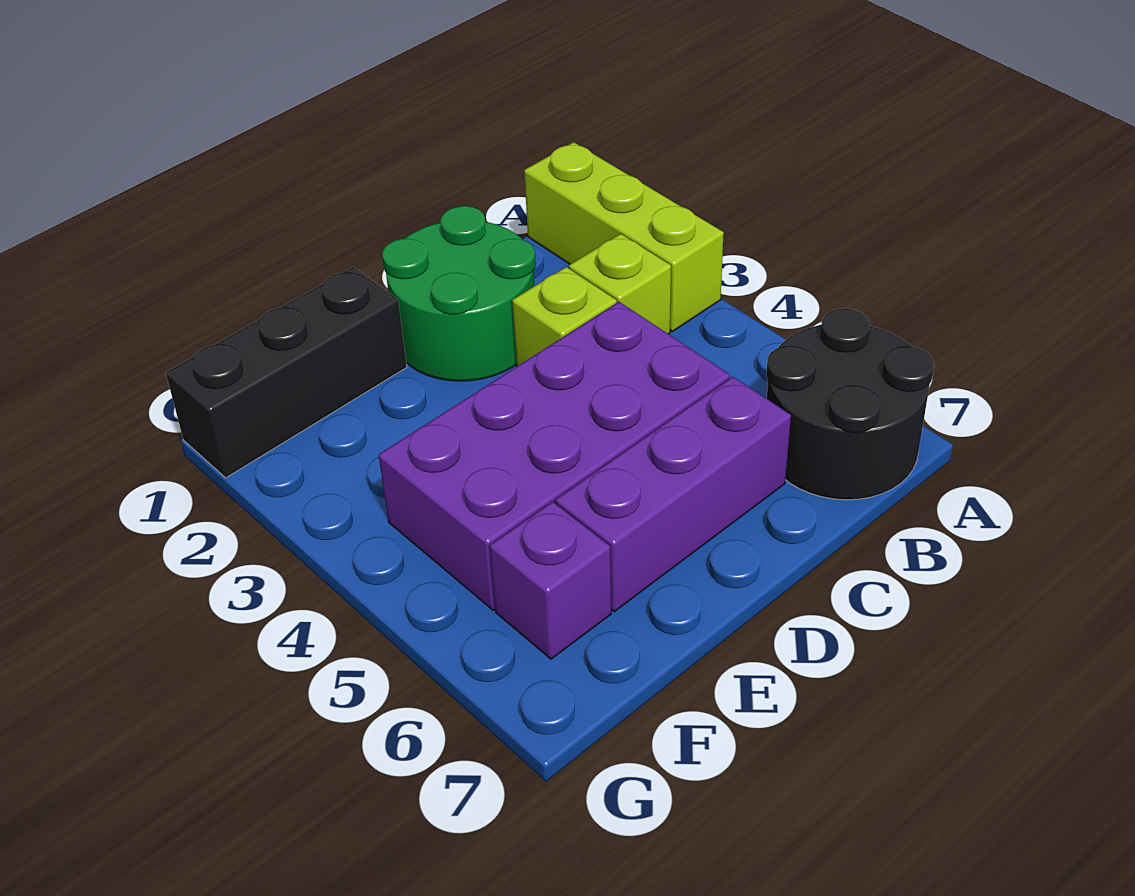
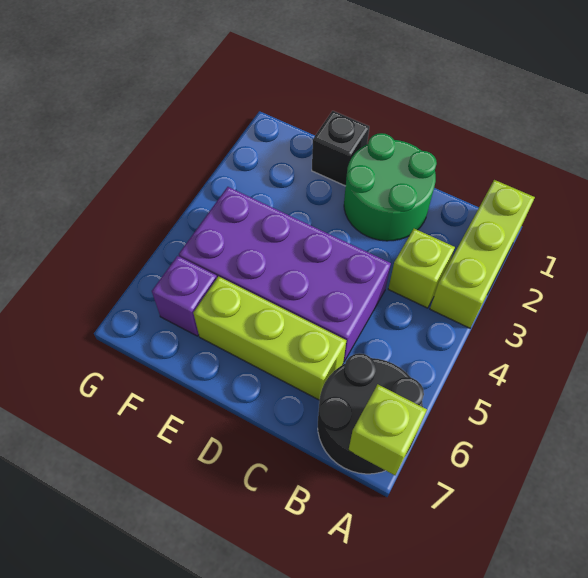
lime brick C3 level 1 -> lime brick A7 level 2
purple brick C6:E6 level 1 -> lime brick C6:E6 level 1
black brick E1:G1 level 1 -> black brick E1 level 1

